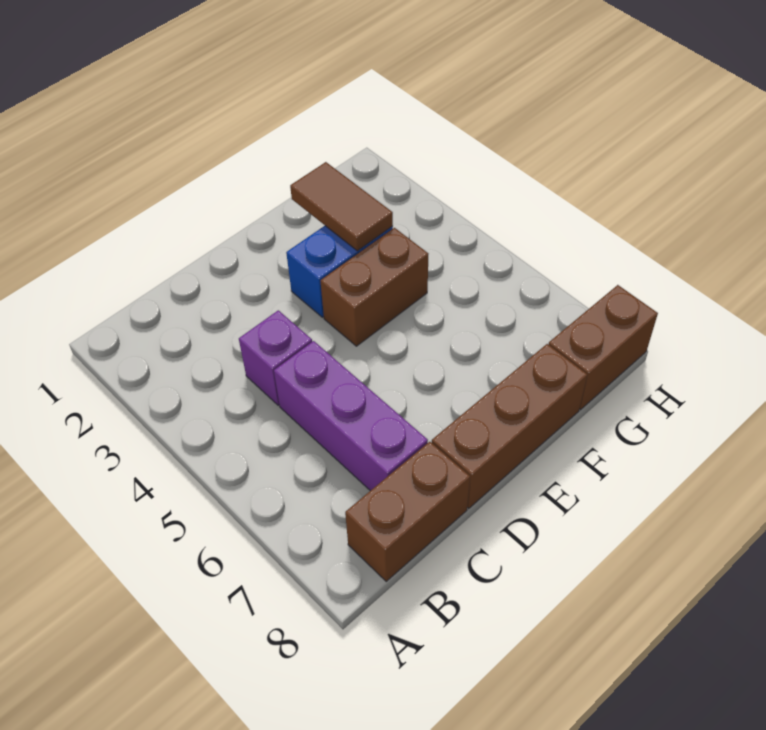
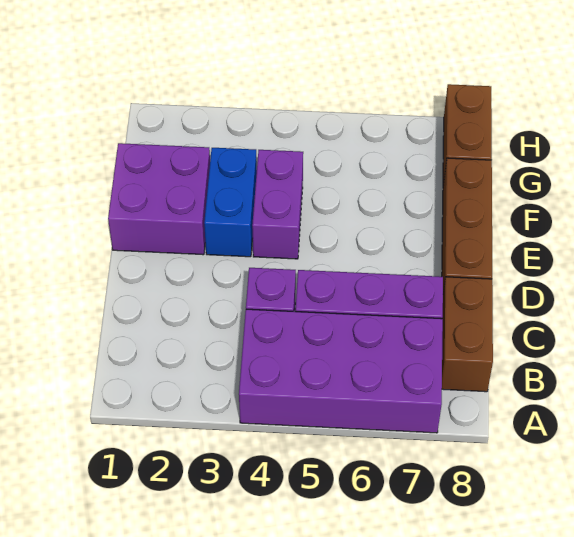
none -> purple brick A4:B7 level 1
none -> purple brick E1:F2 level 1
brown brick E4:F4 level 1 -> purple brick E4:F4 level 1
brown tile F2:F3 level 2 -> none

